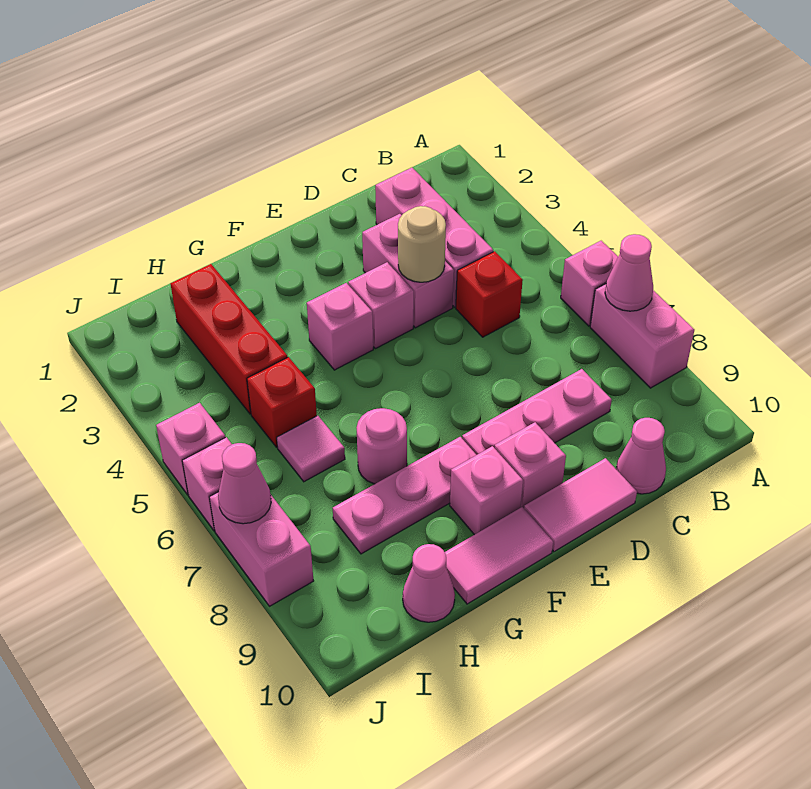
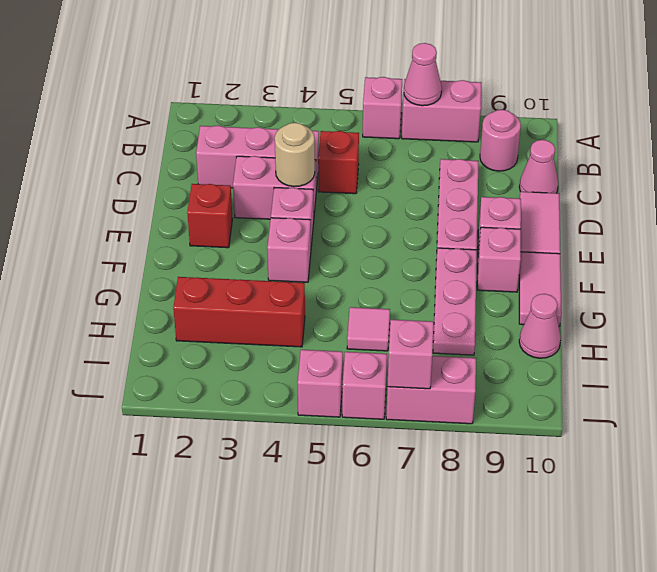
pink round brick G7 level 1 -> pink round brick B9 level 1
red brick H5 level 1 -> red brick E2 level 1
pink cone J7 level 2 -> pink brick J7 level 2

